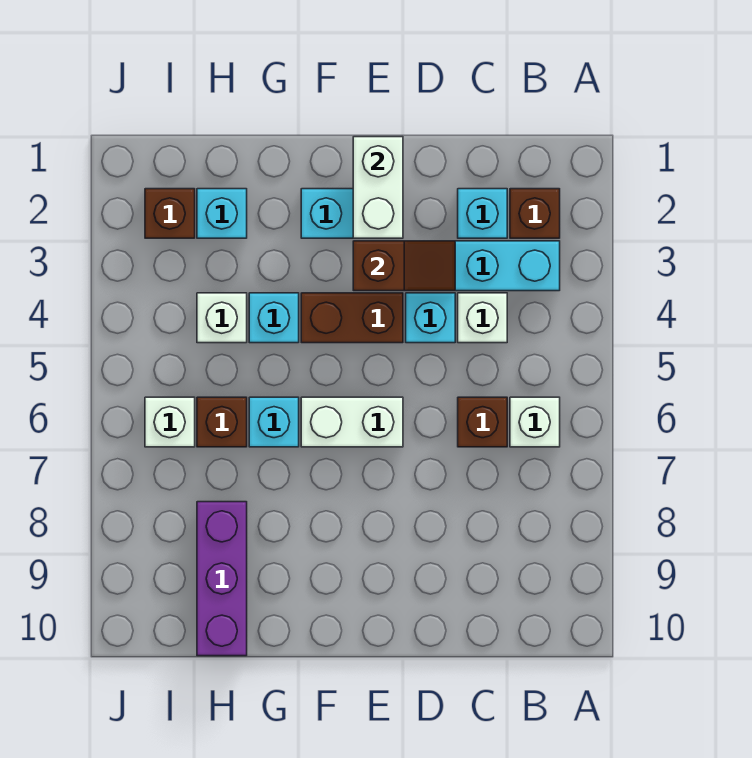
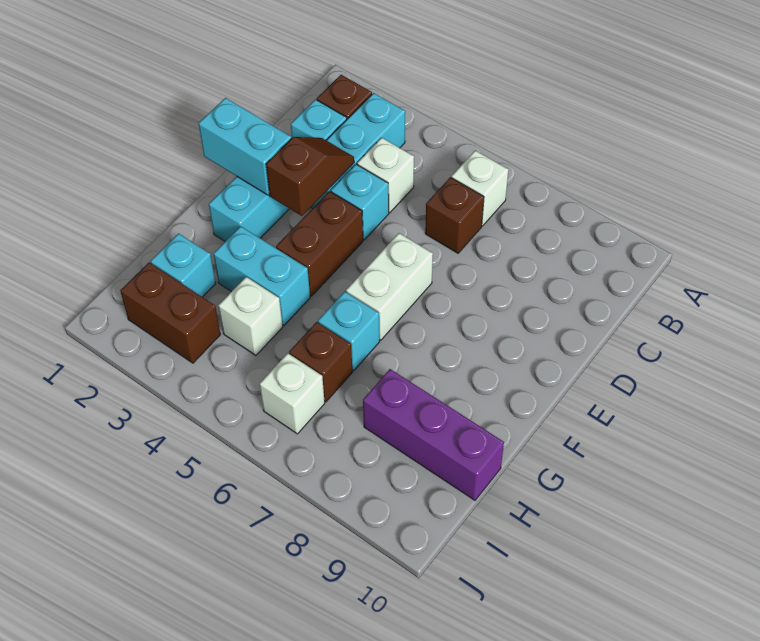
white brick E1:E2 level 2 -> cyan brick E1:E2 level 2
cyan brick G4 level 1 -> cyan brick G3:G4 level 1
brown brick I2 level 1 -> brown brick I2:I3 level 1

